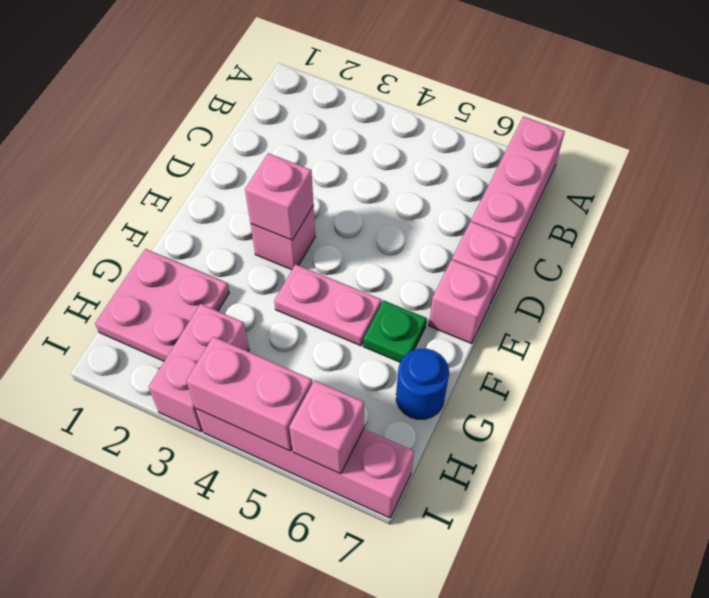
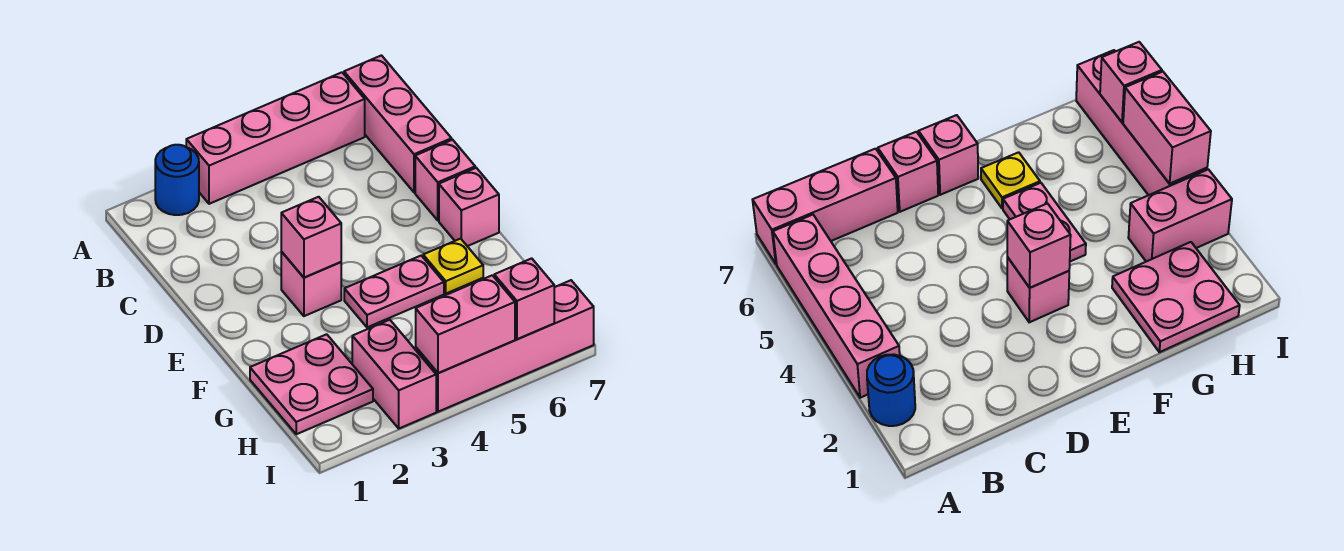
none -> pink brick A3:A6 level 1
green plate F6 level 1 -> yellow plate F6 level 1
blue round brick G7 level 1 -> blue round brick A2 level 1

